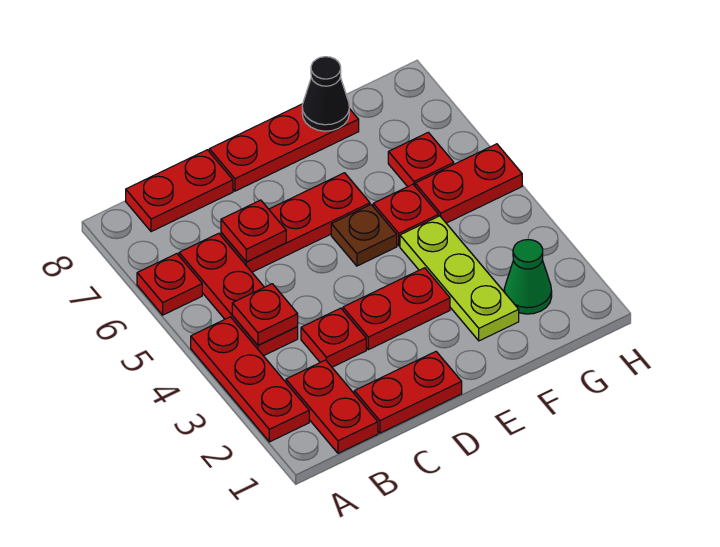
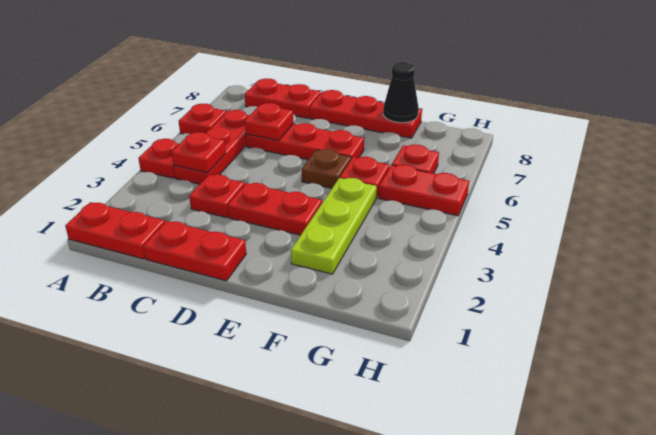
red plate A2:A4 level 1 -> red plate A4 level 1
red plate B1:B2 level 1 -> red plate A1:B1 level 1
green cone G2 level 1 -> none

